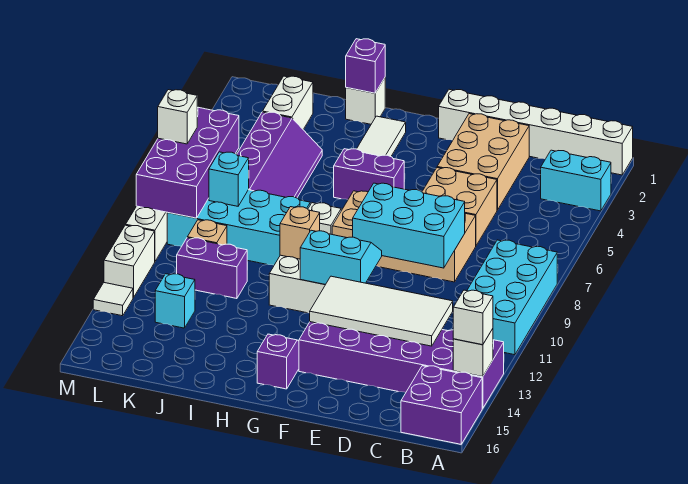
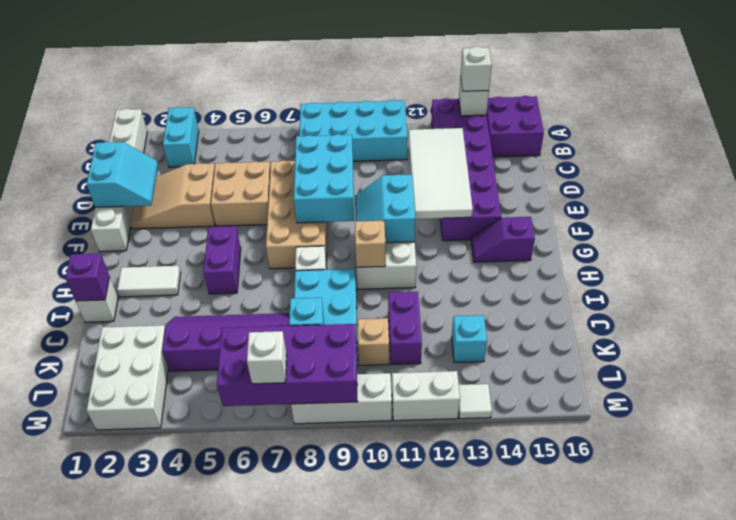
none -> cyan slope D1:E2 level 2 top 1
tan brick D2:E4 level 1 -> tan slope D2:E4 level 1 top 4
white brick K2:K3 level 1 -> white brick K2:M3 level 1

